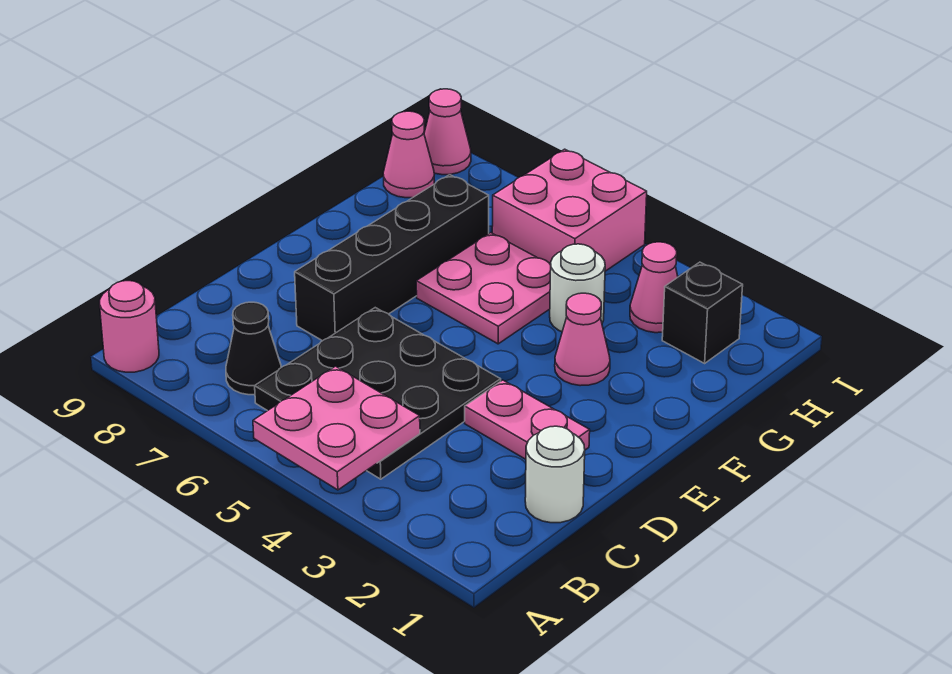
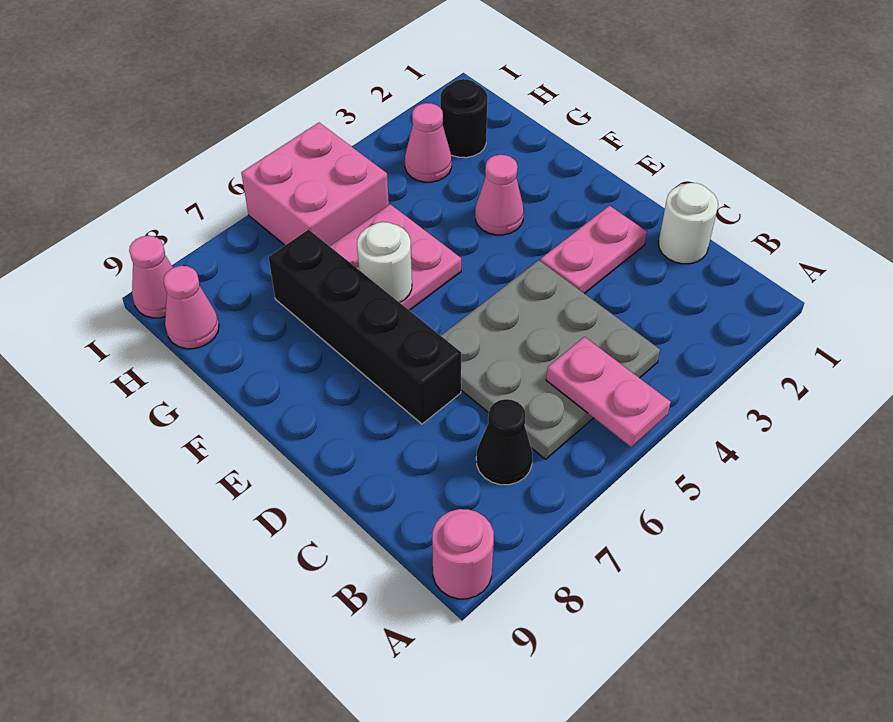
pink plate A4:B5 level 2 -> pink plate A5:B5 level 2
black plate B4:D6 level 1 -> grey plate B4:D6 level 1
white round brick G4 level 1 -> white round brick F6 level 2
black brick H2 level 1 -> black round brick H2 level 1

